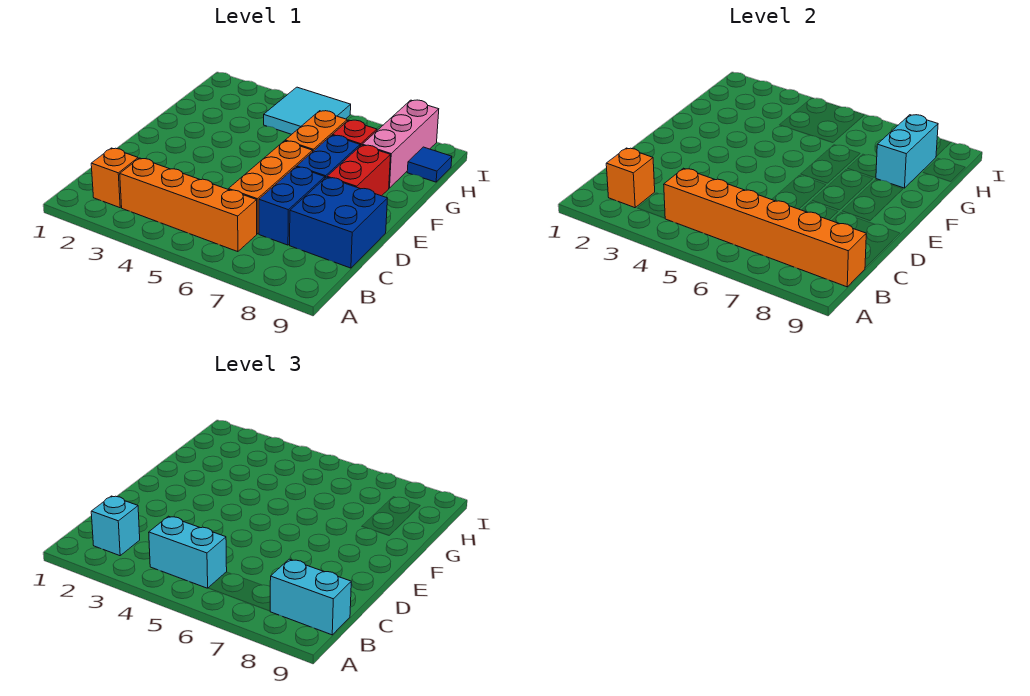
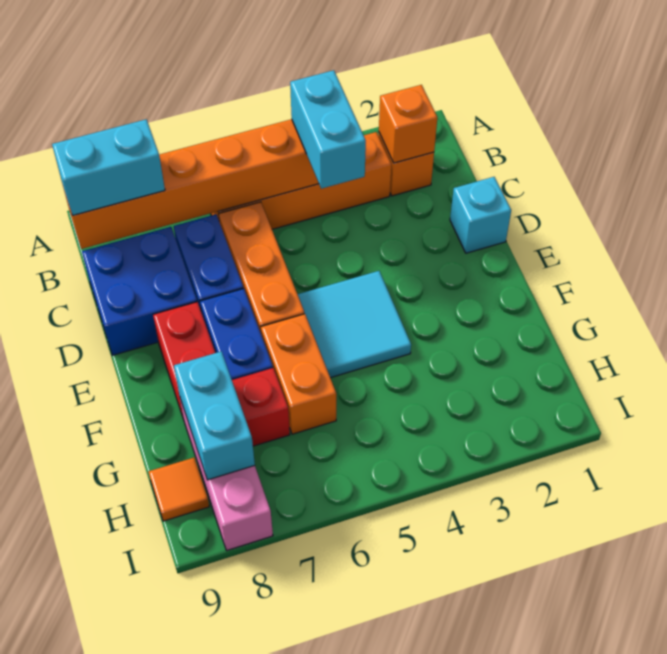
cyan brick B2 level 3 -> cyan brick D1 level 1
cyan brick B4:B5 level 3 -> cyan brick B4:C4 level 3
cyan tile H4:I5 level 1 -> cyan tile E4:F5 level 1
blue tile H9 level 1 -> orange tile H9 level 1

